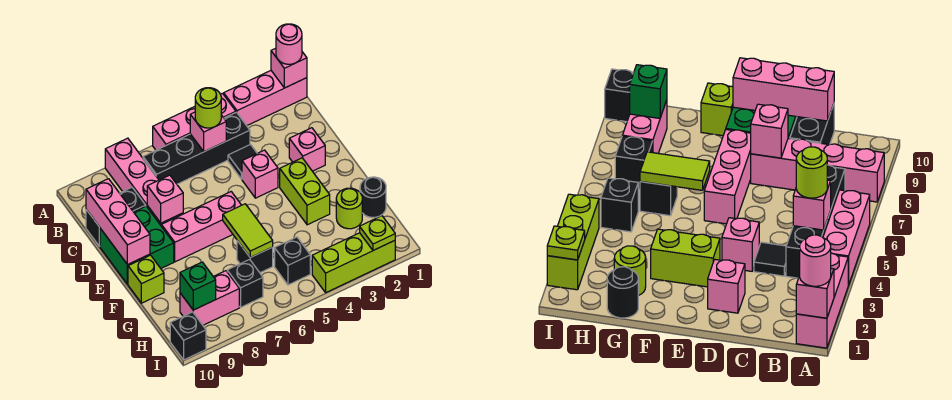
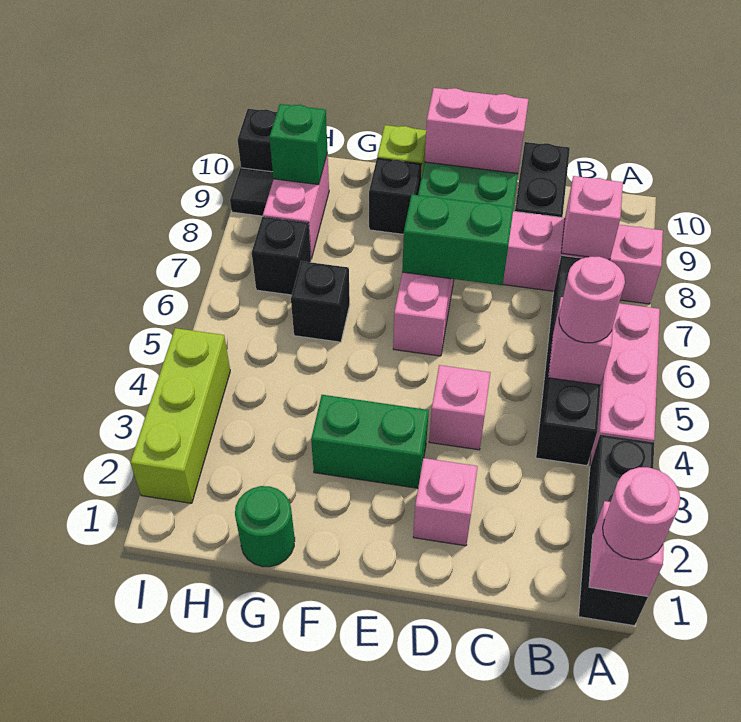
pink brick A1:A3 level 1 -> black brick A1:A3 level 1
lime round brick B5 level 3 -> pink round brick B5 level 3
black tile C4 level 1 -> black tile I9 level 1
pink brick C10:E10 level 2 -> pink brick D10:E10 level 2
none -> green brick D7:E7 level 2
pink brick D8 level 2 -> pink brick B8 level 2
lime brick E3:F3 level 1 -> green brick E3:F3 level 1
lime tile F6:G6 level 2 -> none
black round brick G1 level 1 -> green round brick G1 level 1
lime round brick G2 level 1 -> none
black brick H5 level 1 -> black brick F9 level 1
lime plate I2 level 2 -> none

